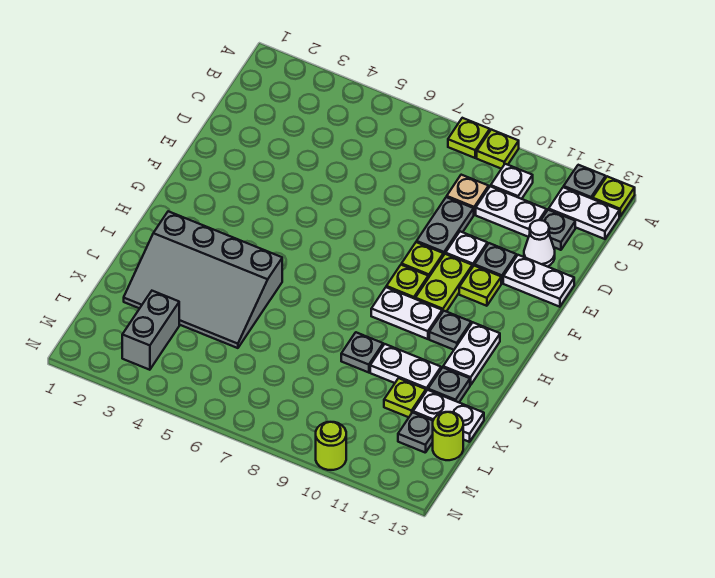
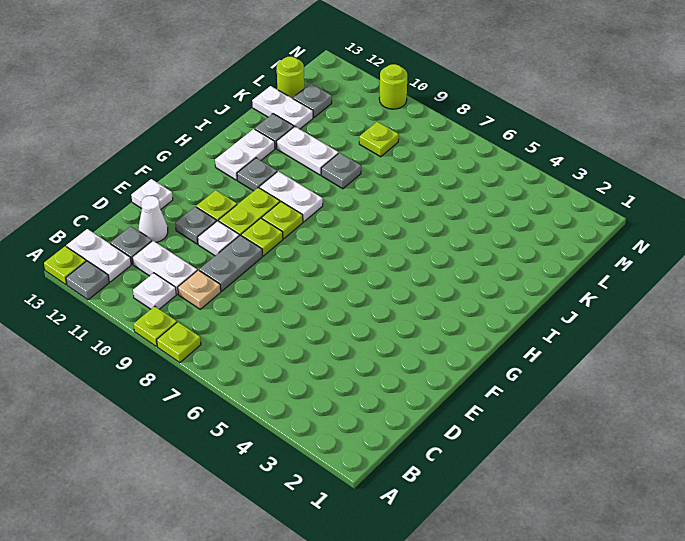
white plate E12:E13 level 1 -> white plate E13 level 1
grey slope I2:K5 level 1 top I -> none
lime plate K11 level 1 -> lime plate L9 level 1
grey brick L3:M3 level 1 -> none

